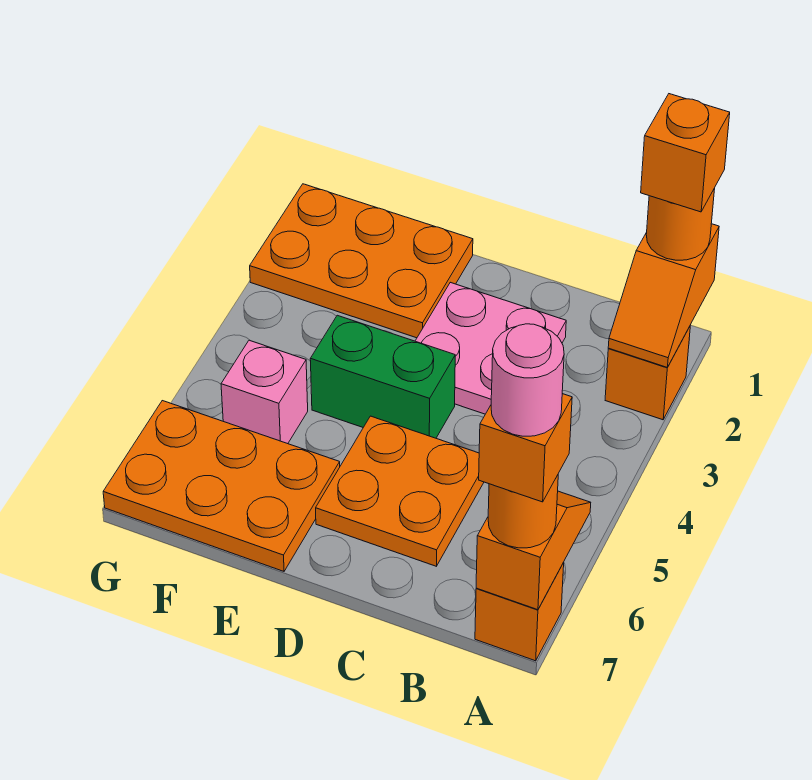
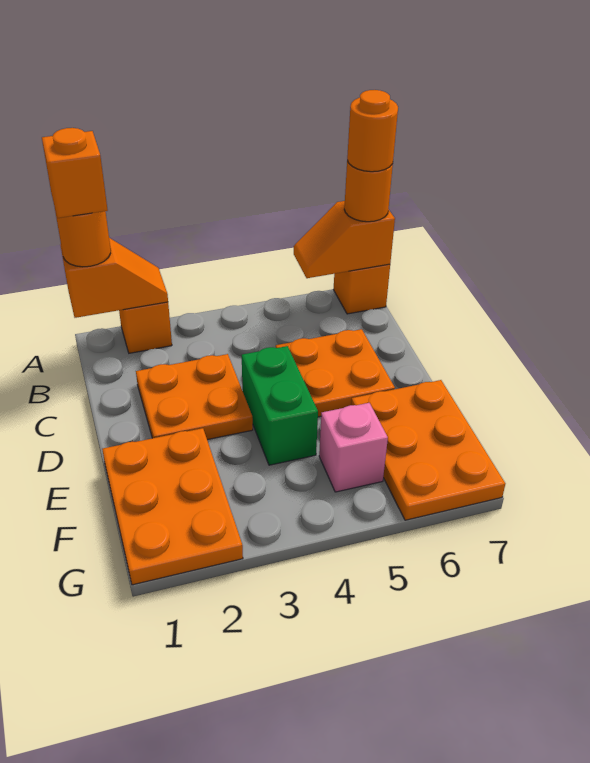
orange brick A7 level 4 -> orange round brick A7 level 4
pink round brick A7 level 5 -> none
pink plate C2:D3 level 1 -> orange plate C2:D3 level 1

